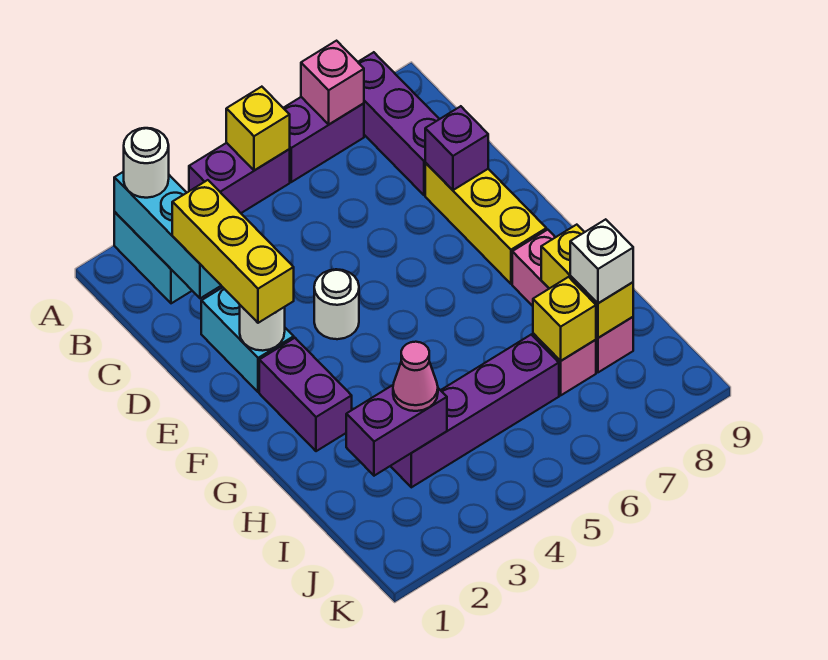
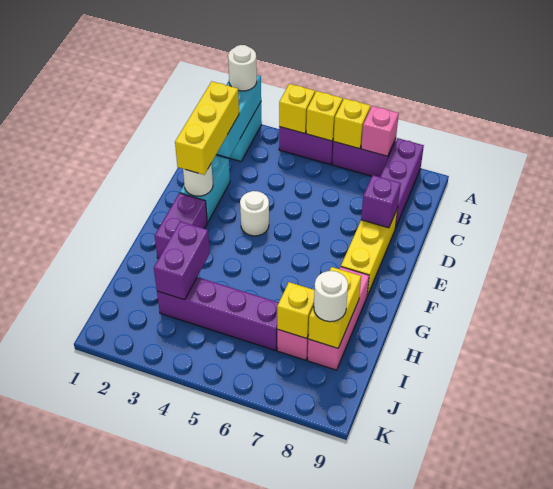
none -> yellow brick A4 level 2
none -> yellow brick A6 level 2
purple brick I2:I3 level 2 -> purple brick H3:I3 level 2
pink cone I3 level 3 -> none
white brick I8 level 3 -> white round brick I8 level 3

